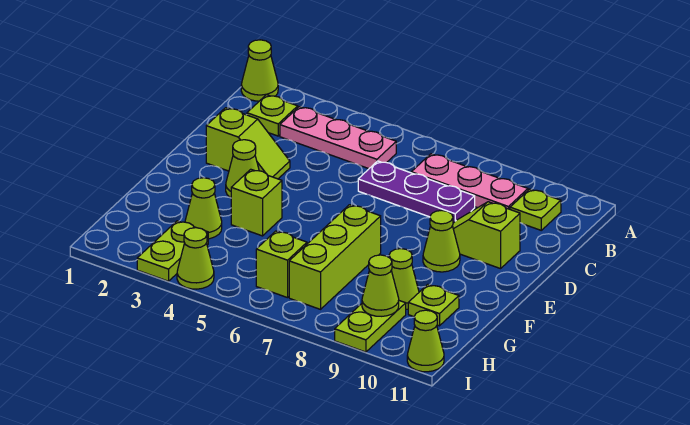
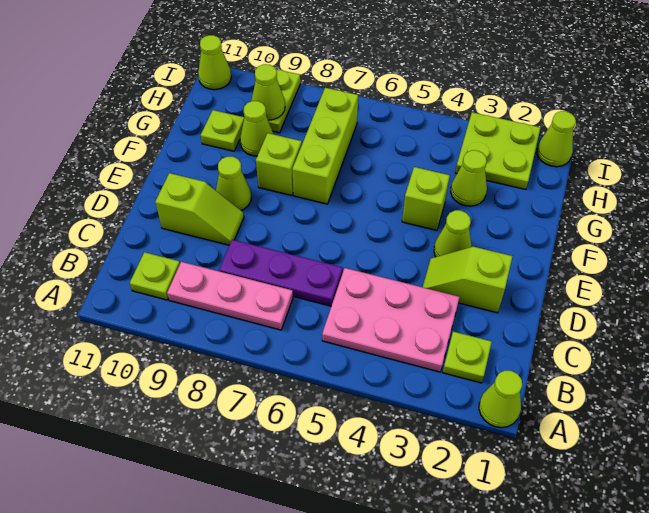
pink plate B3:B5 level 1 -> pink plate B3:C5 level 1
lime plate H3:I3 level 1 -> lime plate H2:I3 level 1
lime brick H6 level 1 -> lime brick F8 level 1
lime cone I4 level 1 -> lime cone I1 level 1

